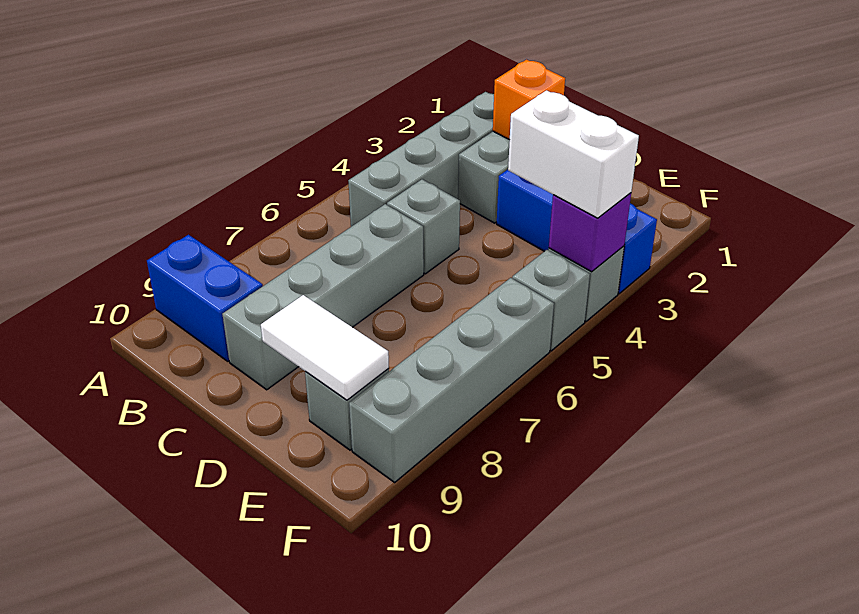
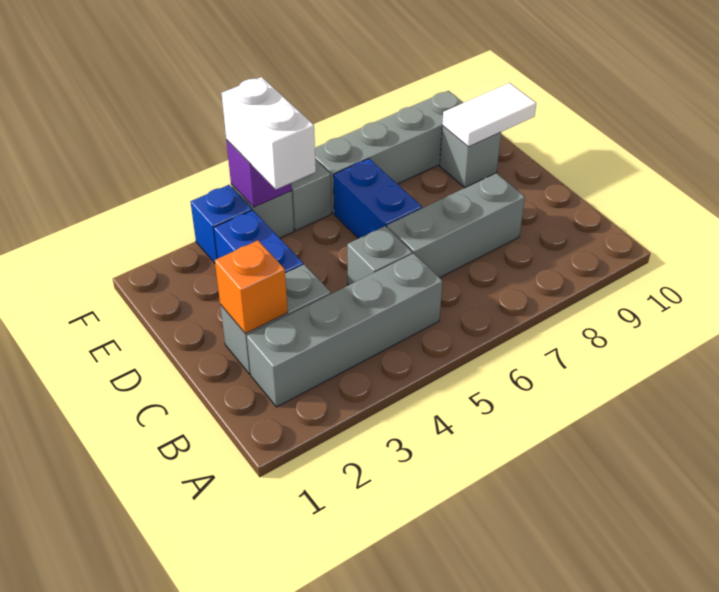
blue brick A9:B9 level 1 -> blue brick D6:E6 level 1
grey brick C6:C9 level 1 -> grey brick C6:C8 level 1
white tile D9:E9 level 2 -> white tile E9:E10 level 2

